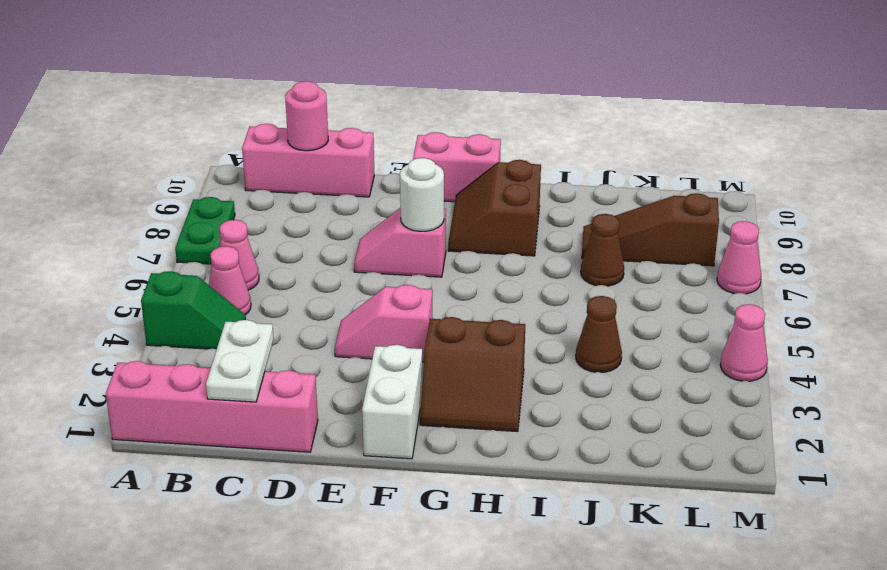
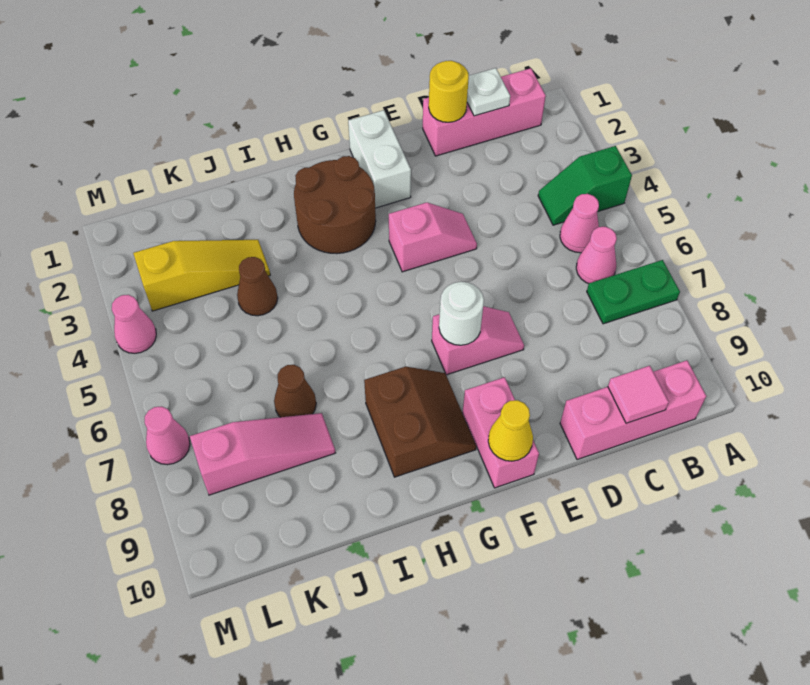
pink brick A1:D1 level 1 -> pink brick B1:D1 level 1
green plate A7:A8 level 1 -> green plate A7:B7 level 1
white plate C1:C2 level 2 -> white plate C1 level 2
pink round brick C10 level 2 -> pink tile C10 level 2
none -> yellow round brick D1 level 2
pink brick F10:G10 level 1 -> pink brick F9:F10 level 1
none -> yellow cone F10 level 2
brown slope G2:H3 level 1 top 3 -> brown round brick G2:H3 level 1
none -> yellow slope J3:L3 level 1 top L
brown slope J8:L8 level 1 top L -> pink slope J8:L8 level 1 top L

